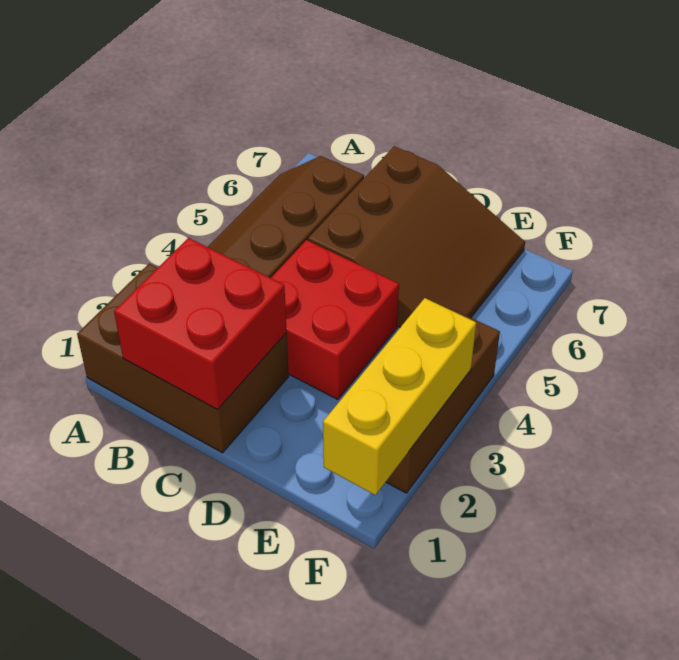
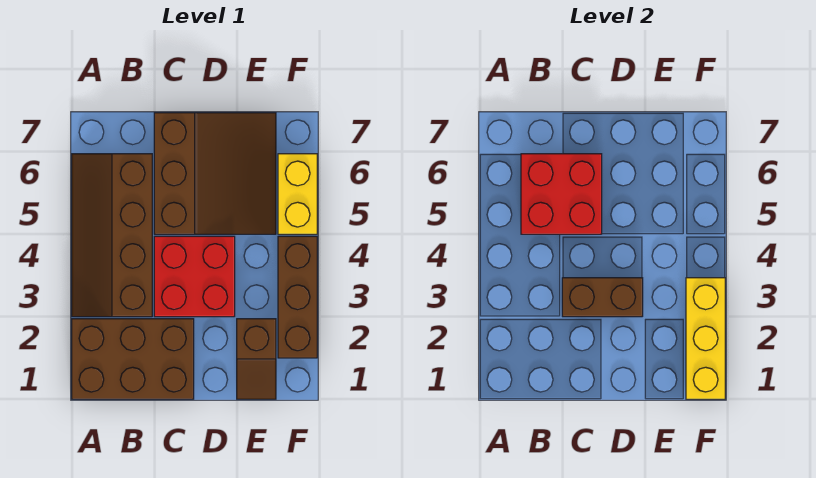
red brick B1:C2 level 2 -> red brick B5:C6 level 2
none -> brown brick C3:D3 level 2
none -> brown slope E1:E2 level 1 top 2
none -> yellow brick F5:F6 level 1

